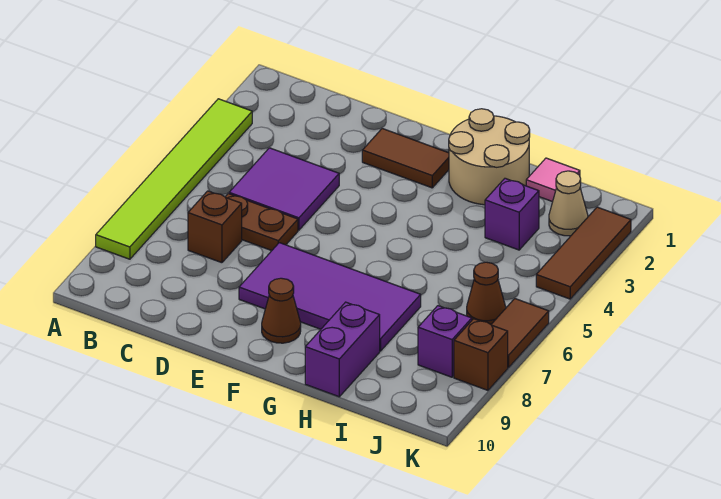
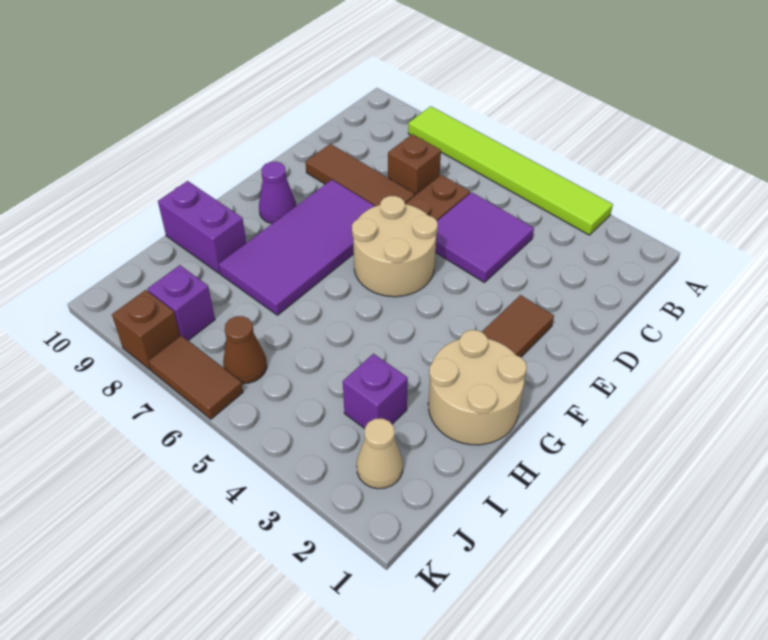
none -> tan round brick E5:F6 level 1
brown cone F9 level 1 -> purple cone F9 level 1
pink tile I1 level 1 -> none
brown tile K2:K4 level 1 -> brown tile D7:D9 level 1

